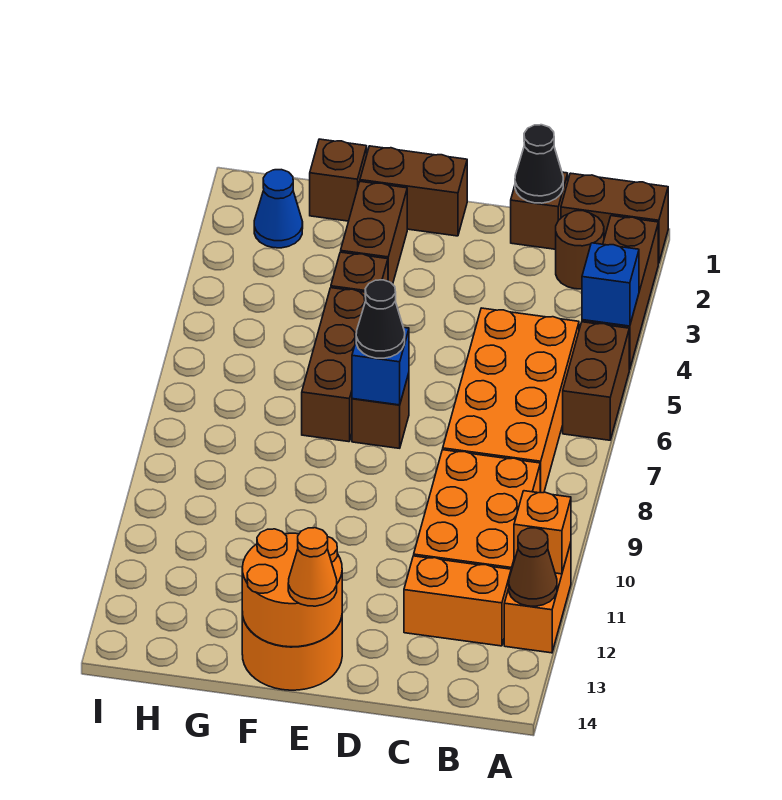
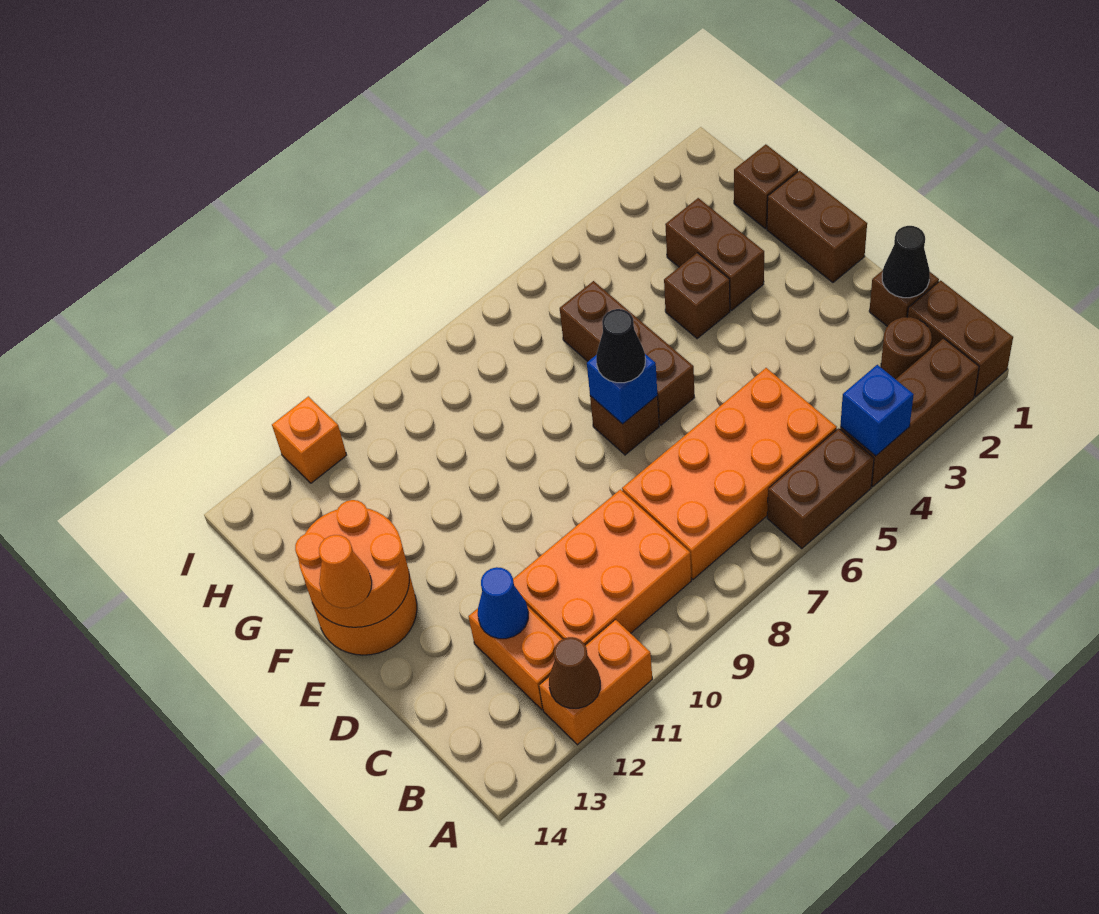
orange brick A11 level 2 -> orange brick I12 level 1
brown brick F2:F3 level 1 -> brown brick F3:G3 level 1
brown brick F5:F7 level 1 -> brown brick E6:G6 level 1
blue cone H2 level 1 -> blue cone C12 level 2

